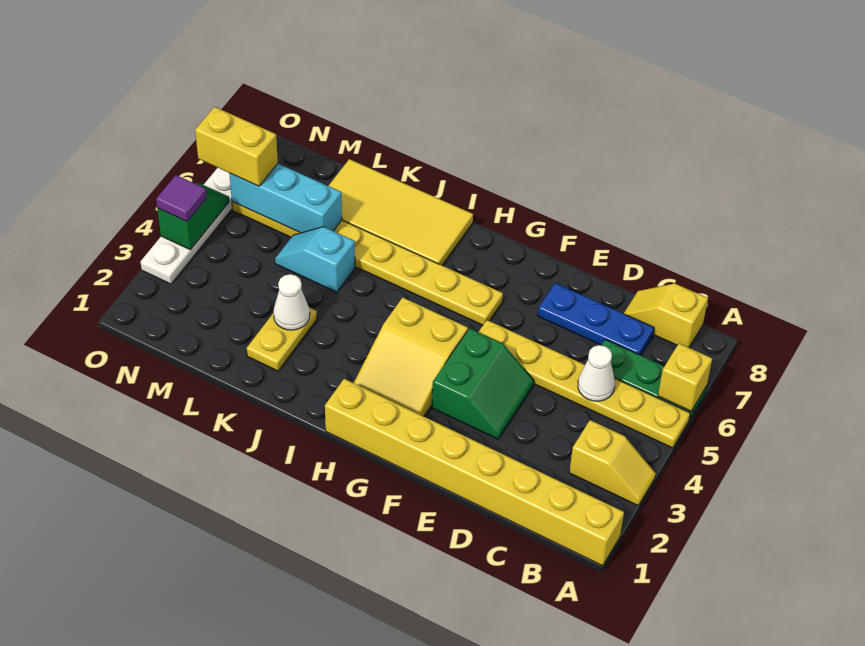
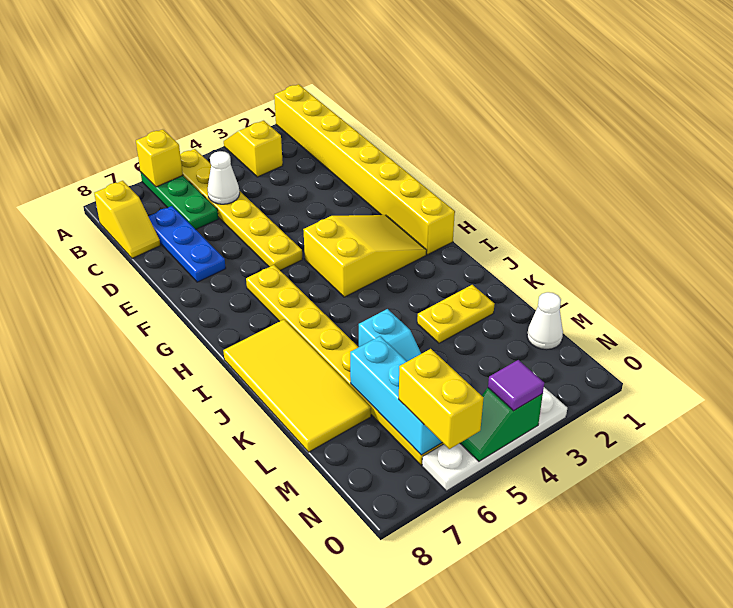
green slope E3:F4 level 1 top F -> none
white cone K3 level 2 -> white cone M1 level 1

